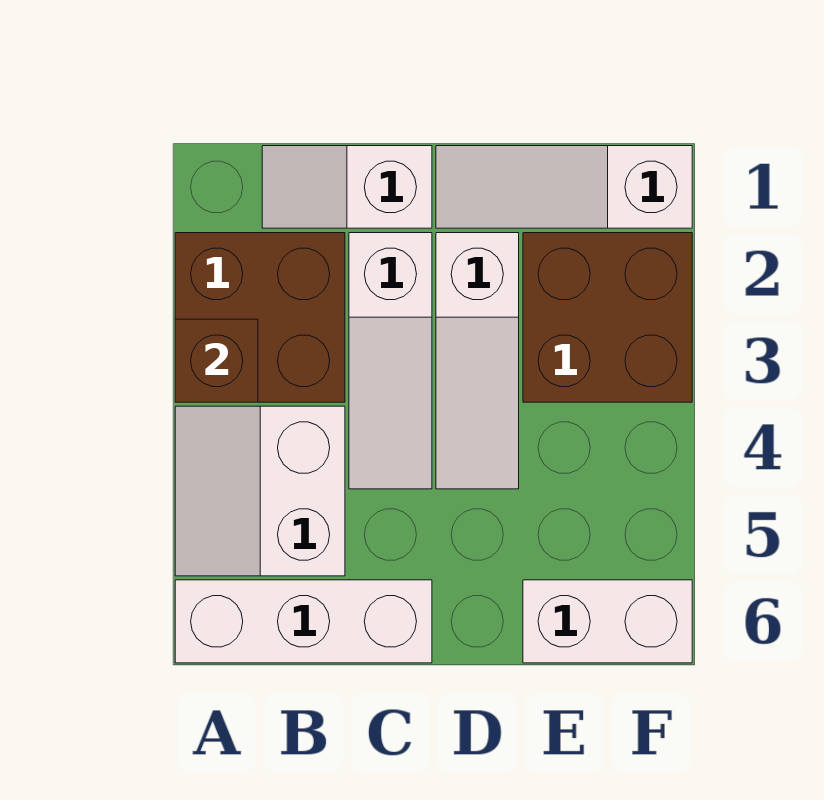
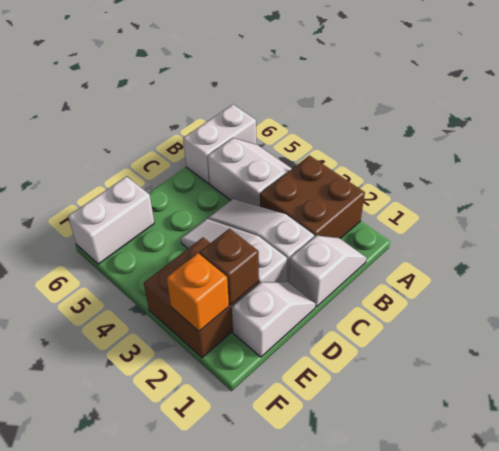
brown brick A3 level 2 -> brown brick E2 level 2
white brick A6:C6 level 1 -> white brick A6:B6 level 1
white slope D1:F1 level 1 top F -> white slope D1:E1 level 1 top E
none -> orange brick F2 level 2

